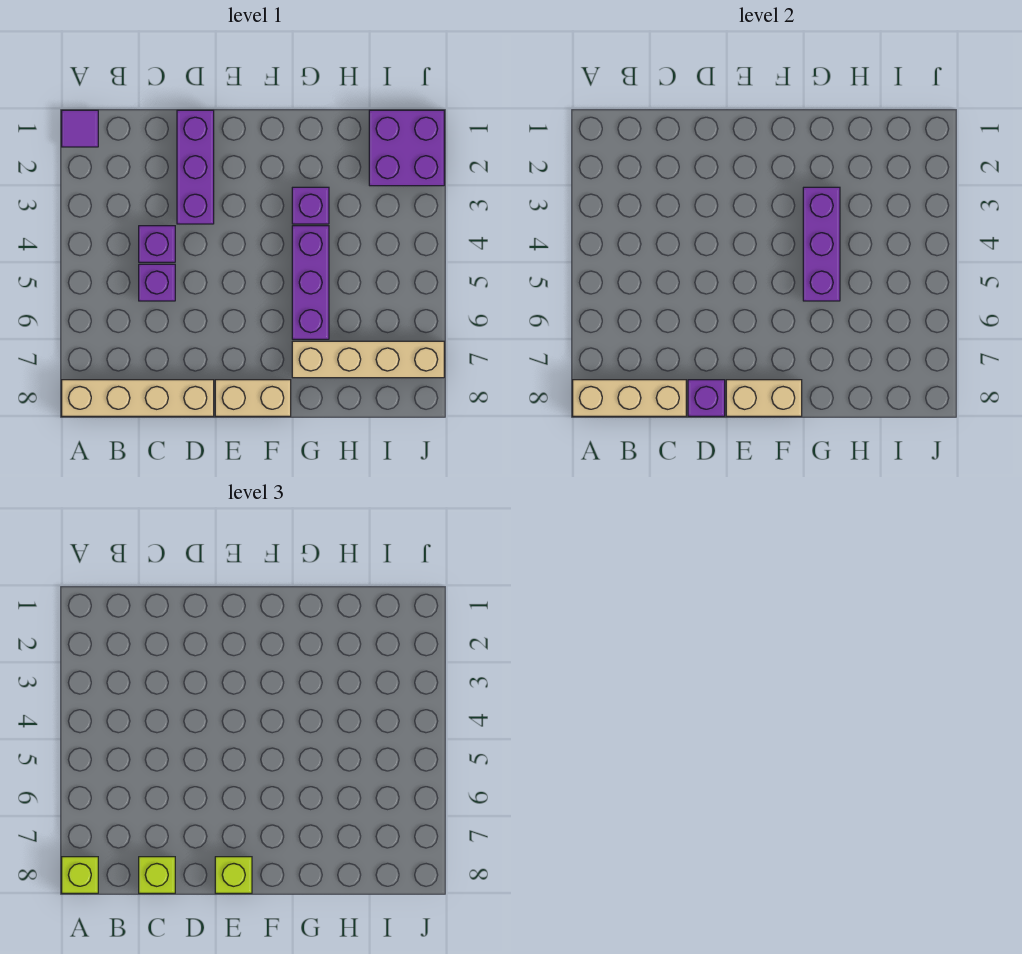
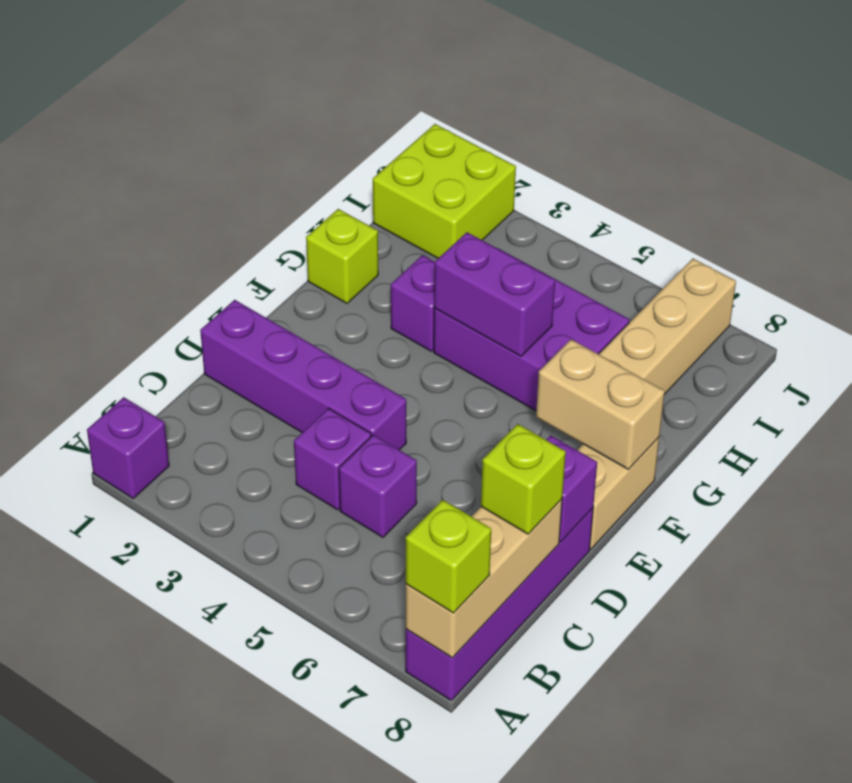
purple tile A1 level 1 -> purple brick A1 level 1
tan brick A8:D8 level 1 -> purple brick A8:D8 level 1
purple brick D1:D3 level 1 -> purple brick D1:D4 level 1
tan brick E8:F8 level 2 -> tan brick F7:F8 level 2
lime brick E8 level 3 -> lime brick G1 level 1
purple brick G3:G5 level 2 -> purple brick G4:G5 level 2
purple brick G4:G6 level 1 -> purple brick G4:H6 level 1
purple brick I1:J2 level 1 -> lime brick I1:J2 level 1

